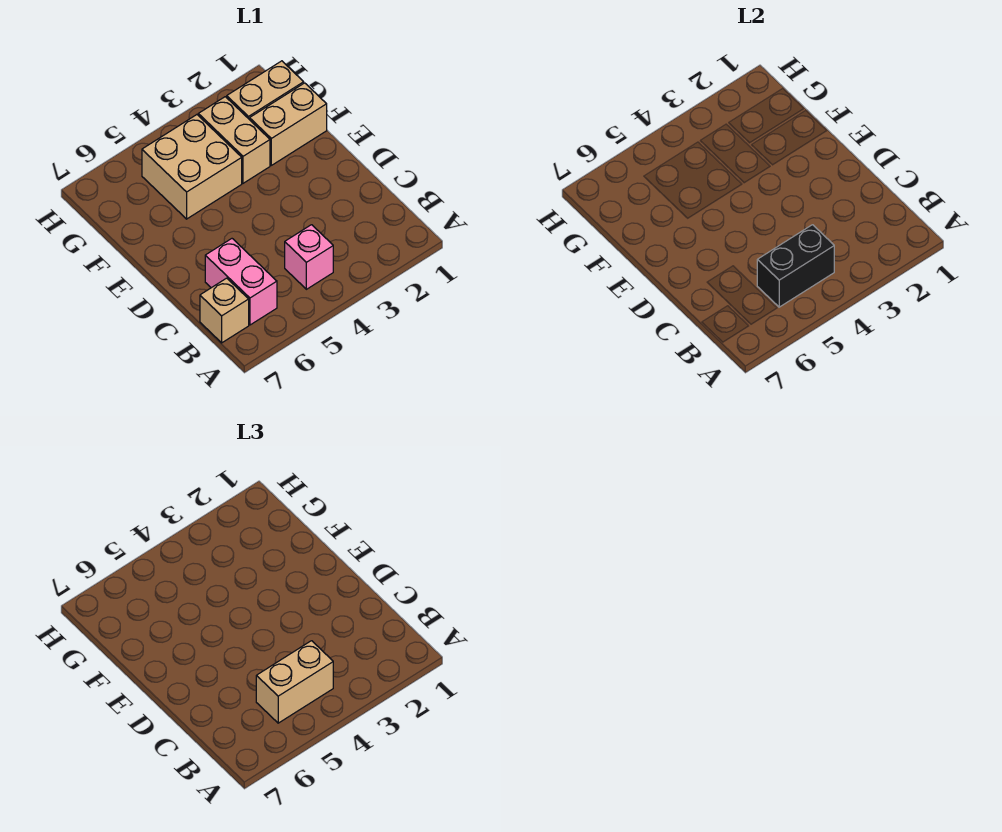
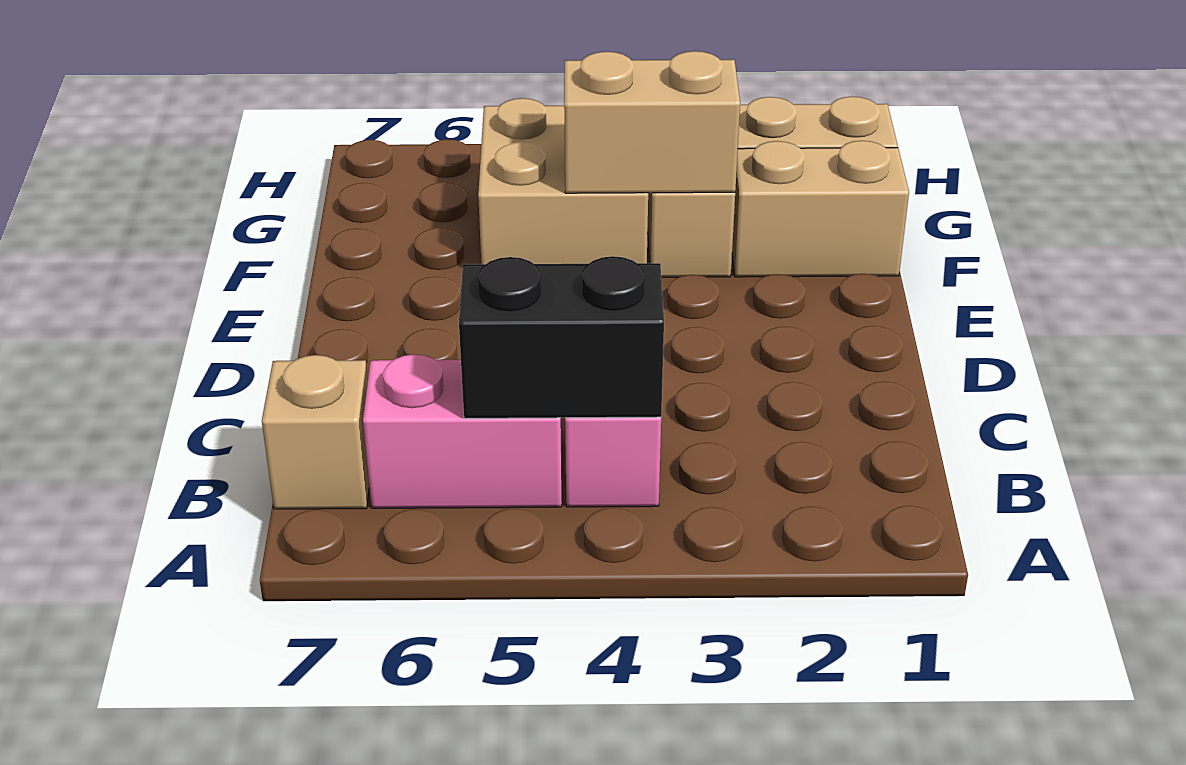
tan brick B4:B5 level 3 -> tan brick F3:F4 level 2
pink brick B6:C6 level 1 -> pink brick B5:B6 level 1

